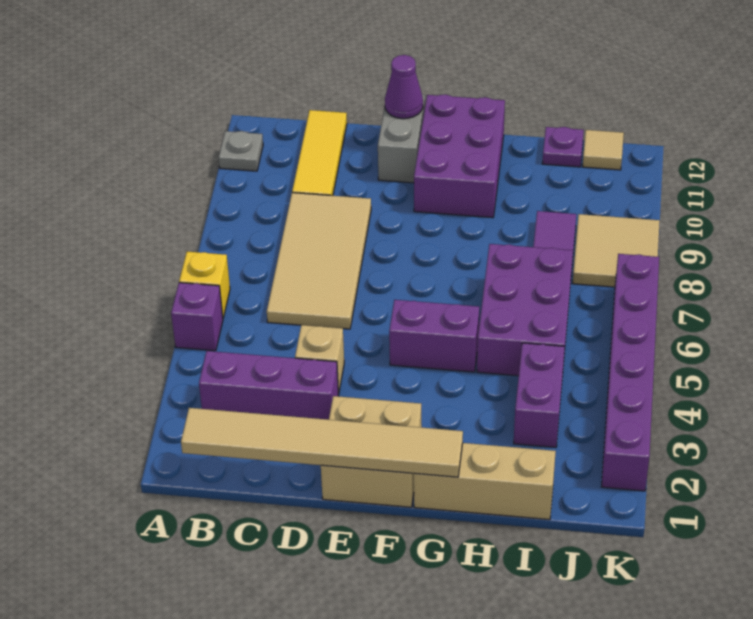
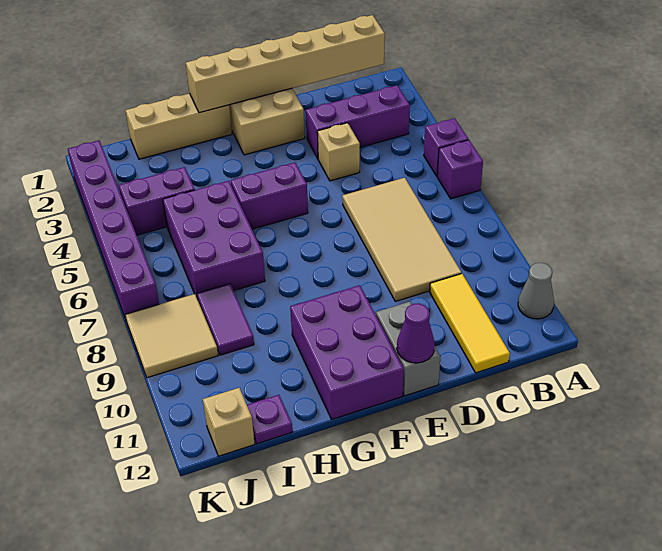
yellow brick A6 level 1 -> purple brick A6 level 1
grey plate A11 level 1 -> grey cone A11 level 1
tan tile B1:G1 level 2 -> tan brick B1:G1 level 2
purple brick I3:I4 level 1 -> purple brick I4:J4 level 1
tan tile J12 level 1 -> tan brick J12 level 1

